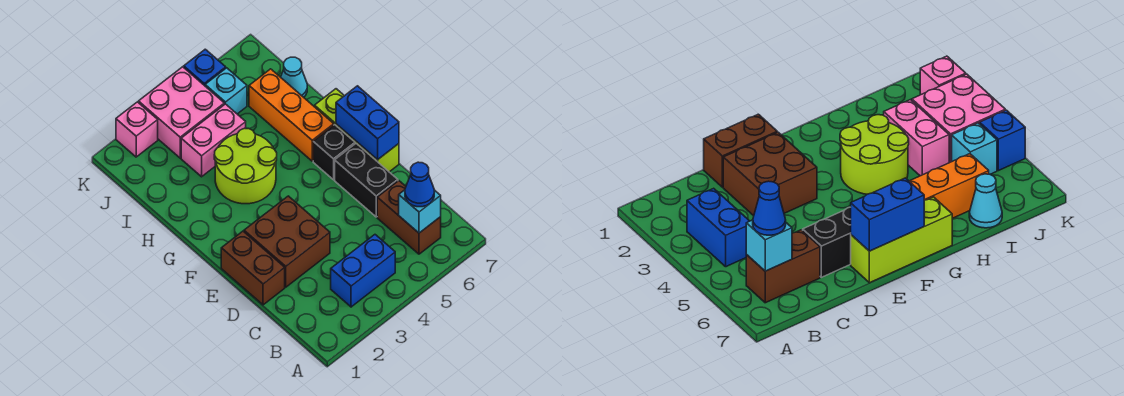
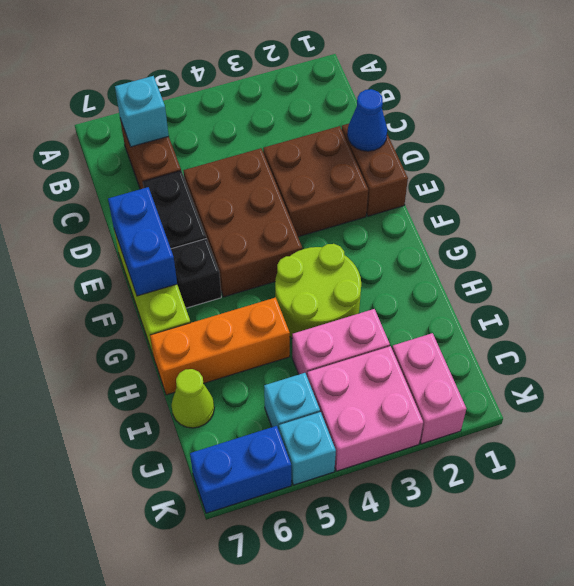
blue brick B3:B4 level 1 -> blue brick K6:K7 level 1
blue cone B6 level 3 -> blue cone D1 level 2
none -> brown brick D4:F5 level 1
orange brick G6:I6 level 1 -> orange brick H5:H7 level 1
cyan cone I7 level 1 -> lime cone I7 level 1
pink brick K2 level 1 -> pink brick J2:K2 level 1
blue brick K5 level 1 -> cyan brick K5 level 1

